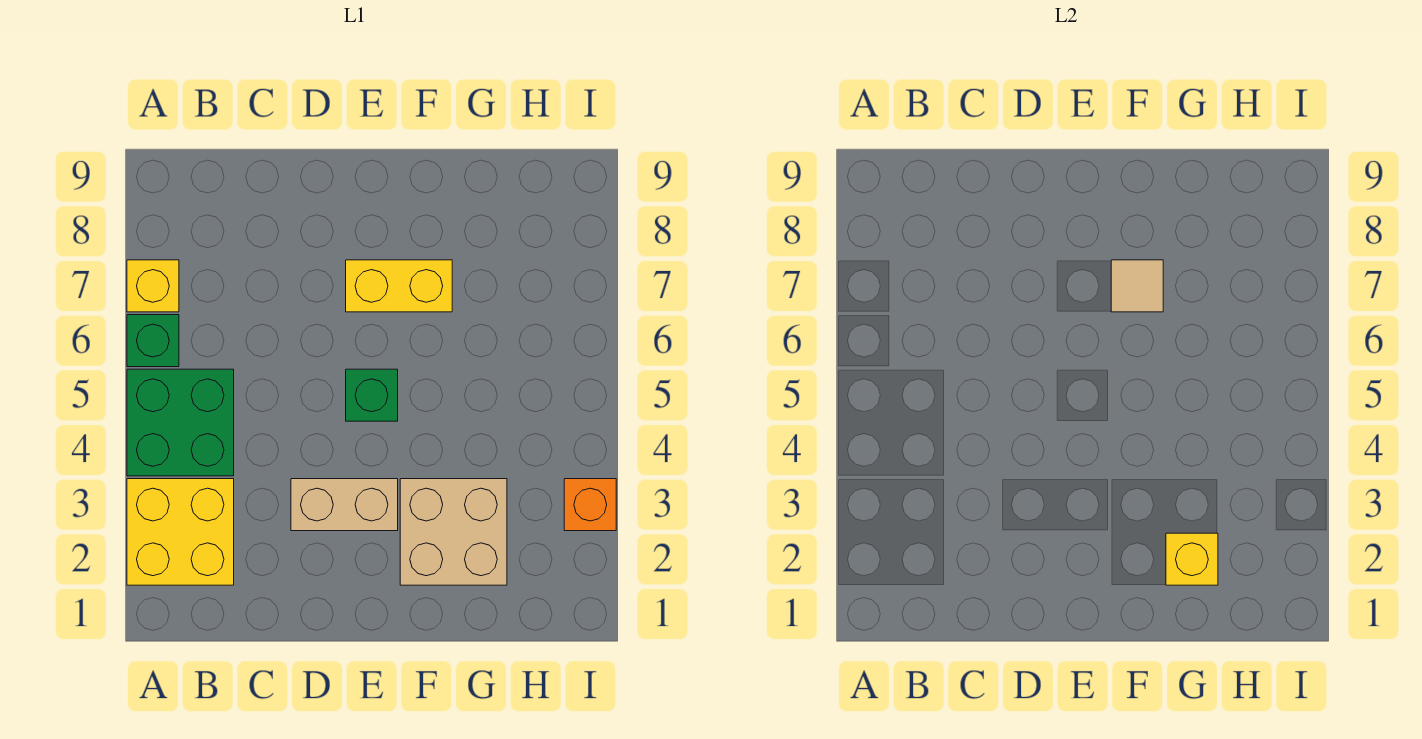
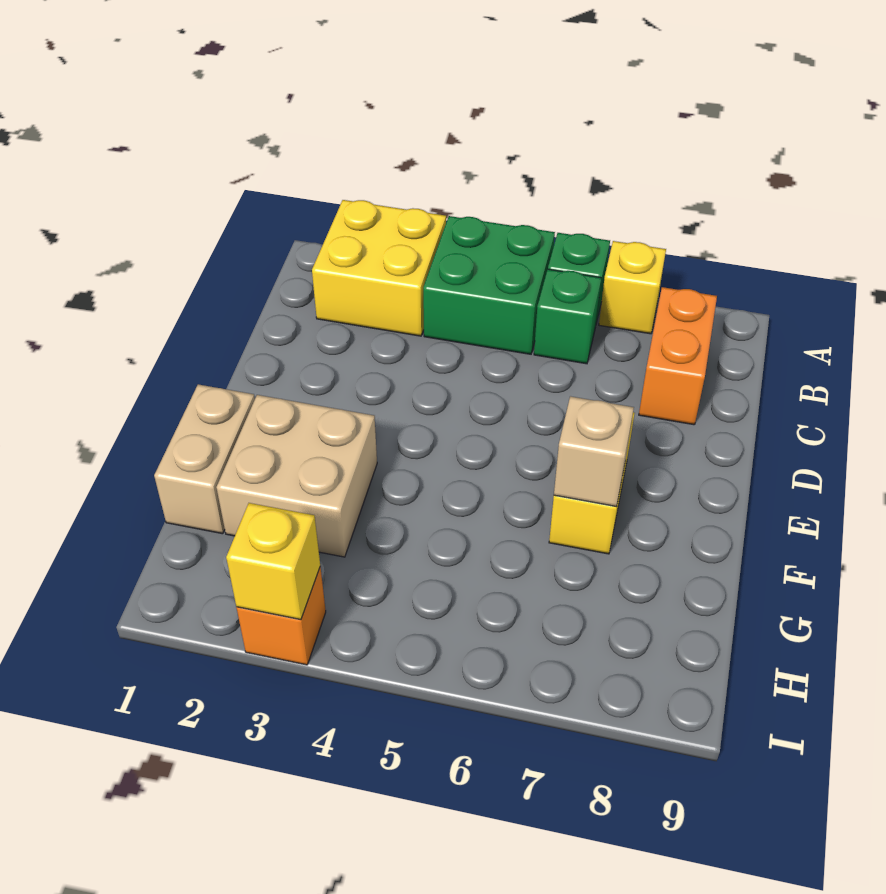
none -> orange brick B8:C8 level 1
tan brick D3:E3 level 1 -> tan brick F1:G1 level 1
green brick E5 level 1 -> green brick B6 level 1
tan tile F7 level 2 -> tan brick F7 level 2
yellow brick G2 level 2 -> yellow brick I3 level 2

